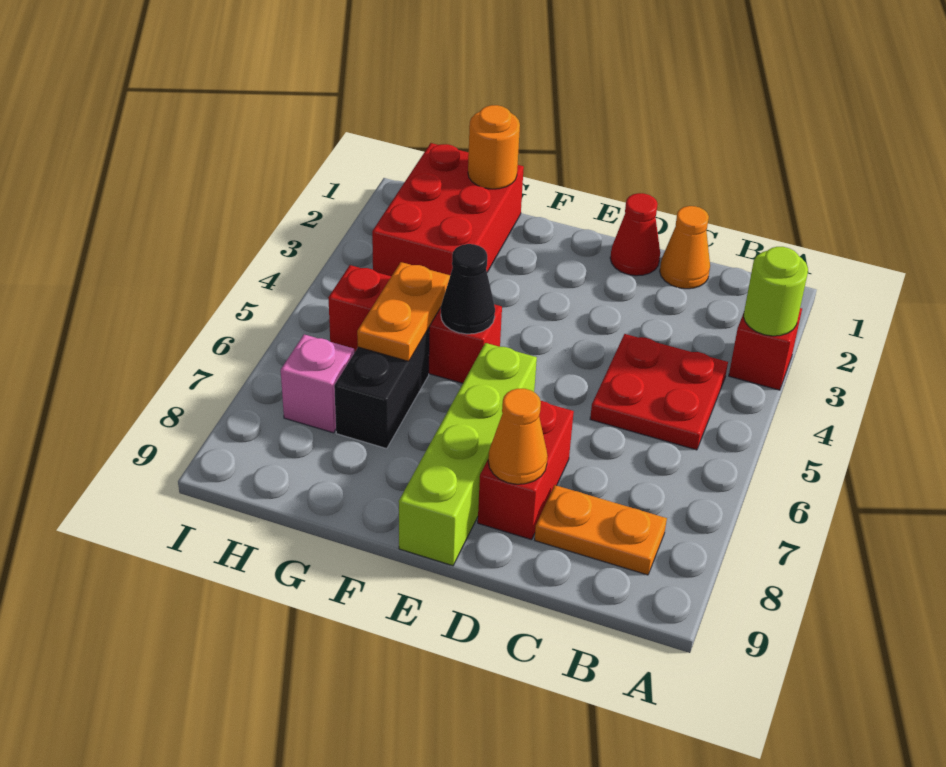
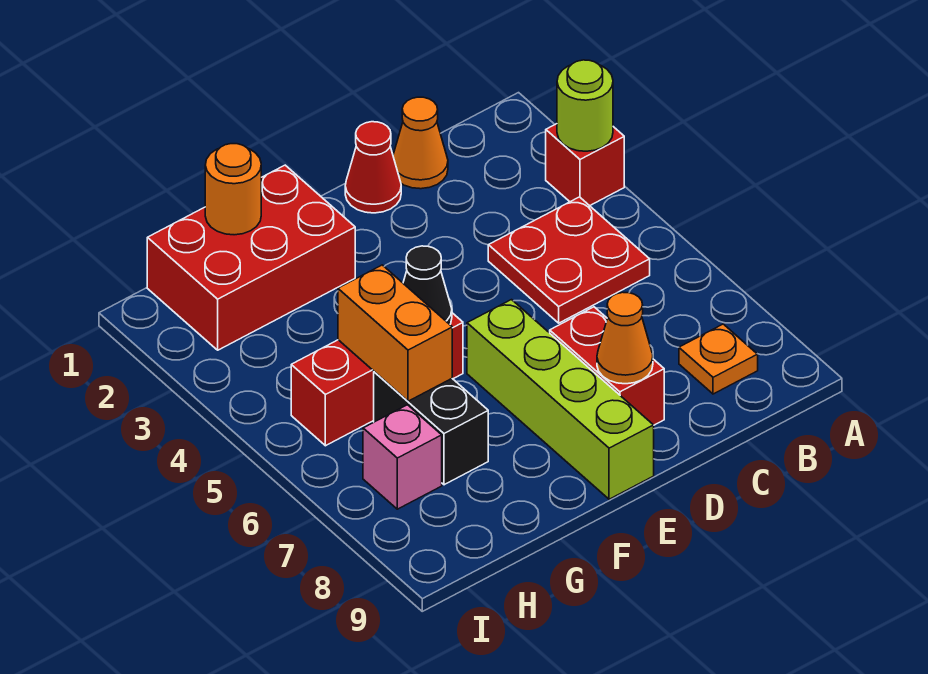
orange plate B8:C8 level 1 -> orange plate B8 level 1
red brick G1:H3 level 1 -> red brick F1:H2 level 1
orange plate G5:G6 level 2 -> orange brick G5:G6 level 2

